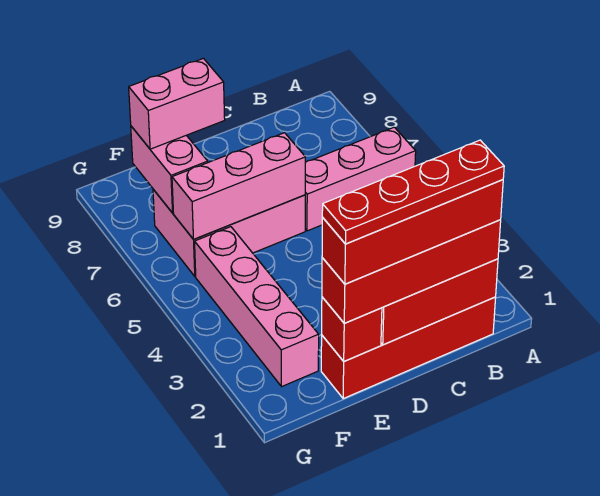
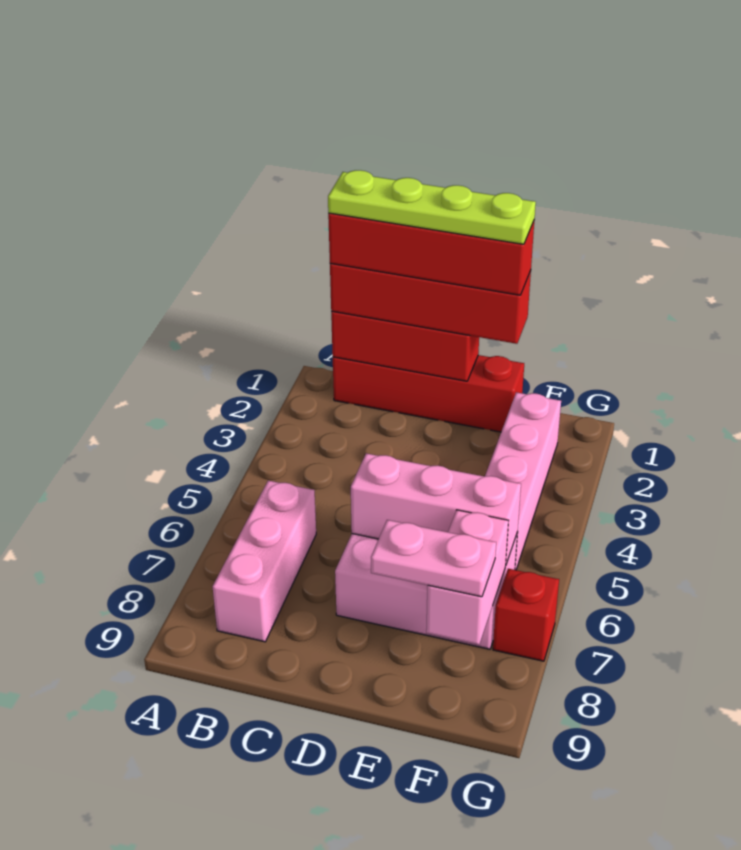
pink brick A6:C6 level 1 -> pink brick B6:B8 level 1
red plate B1:E1 level 5 -> lime plate B1:E1 level 5
red brick E1 level 2 -> red brick G7 level 1
pink brick E8:F8 level 3 -> pink plate E8:F8 level 3

